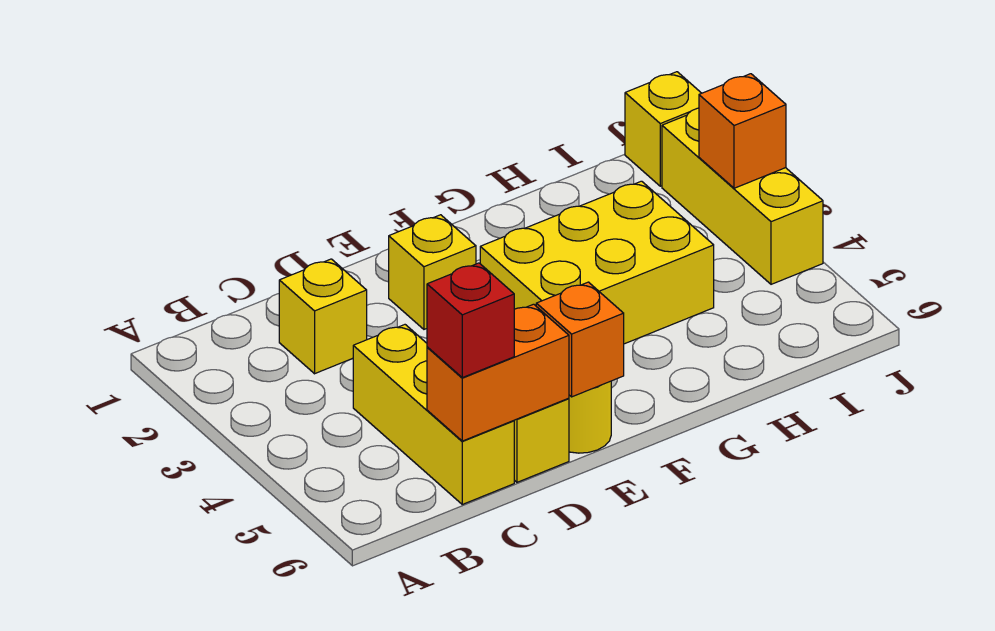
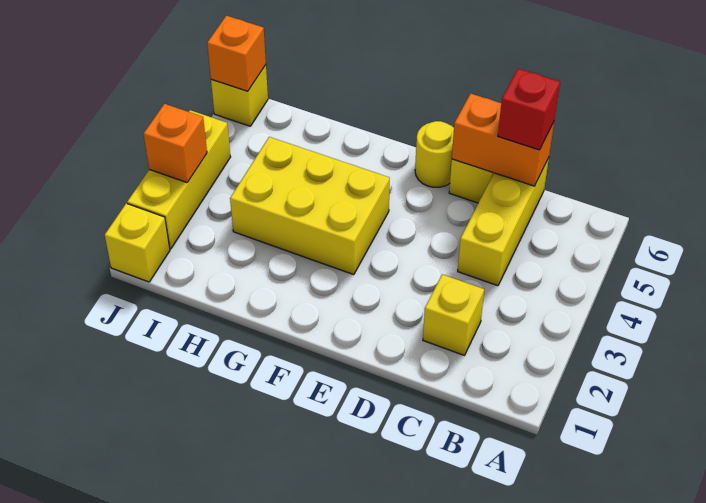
yellow brick E2 level 1 -> yellow brick J6 level 1
orange brick E6 level 2 -> orange brick J6 level 2

